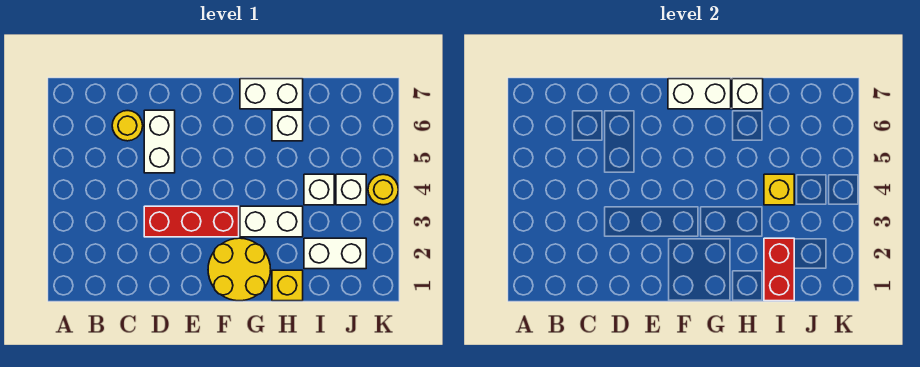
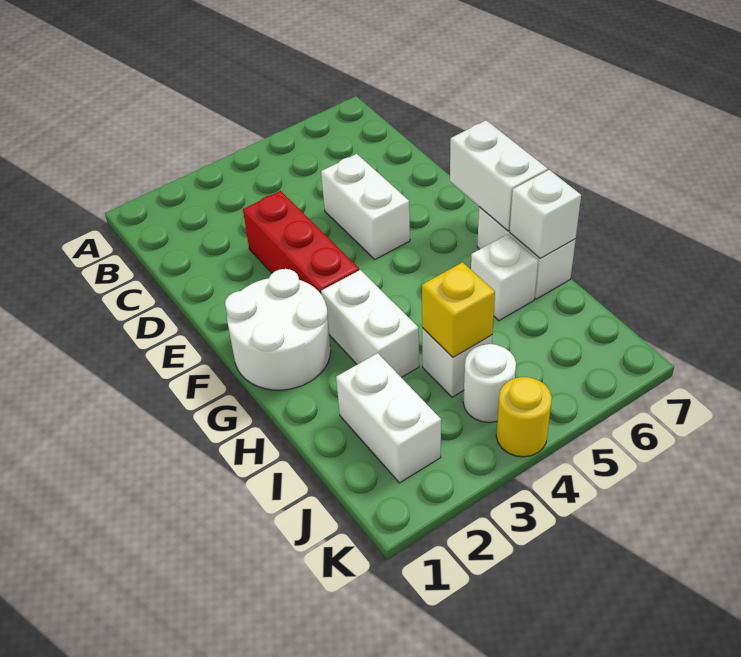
yellow round brick C6 level 1 -> none
white brick D5:D6 level 1 -> white brick D5:E5 level 1
yellow round brick F1:G2 level 1 -> white round brick F1:G2 level 1
yellow brick H1 level 1 -> none
red brick I1:I2 level 2 -> none
white brick J4 level 1 -> white round brick J4 level 1

